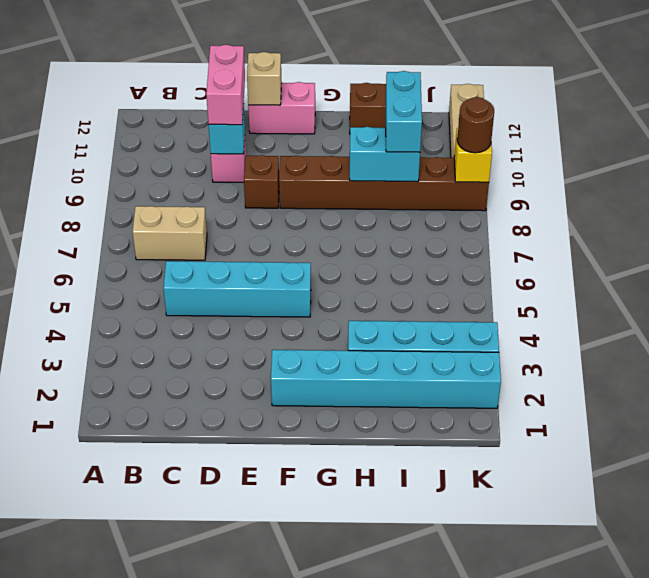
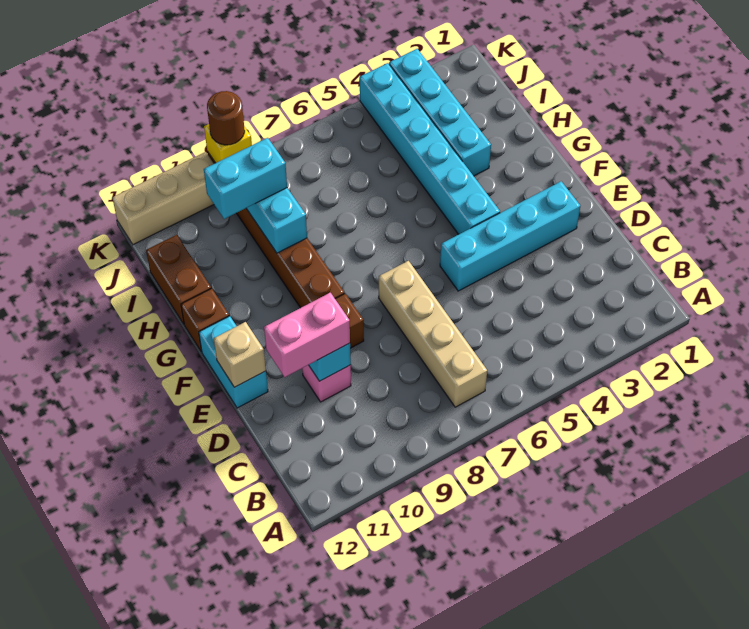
tan brick B7:C7 level 1 -> tan brick B7:E7 level 1
cyan brick C5:F5 level 1 -> cyan brick E2:E5 level 1
pink brick E12:F12 level 1 -> cyan brick E12:F12 level 1
cyan brick F2:K2 level 1 -> cyan brick F4:K4 level 1
none -> brown brick G12 level 1

